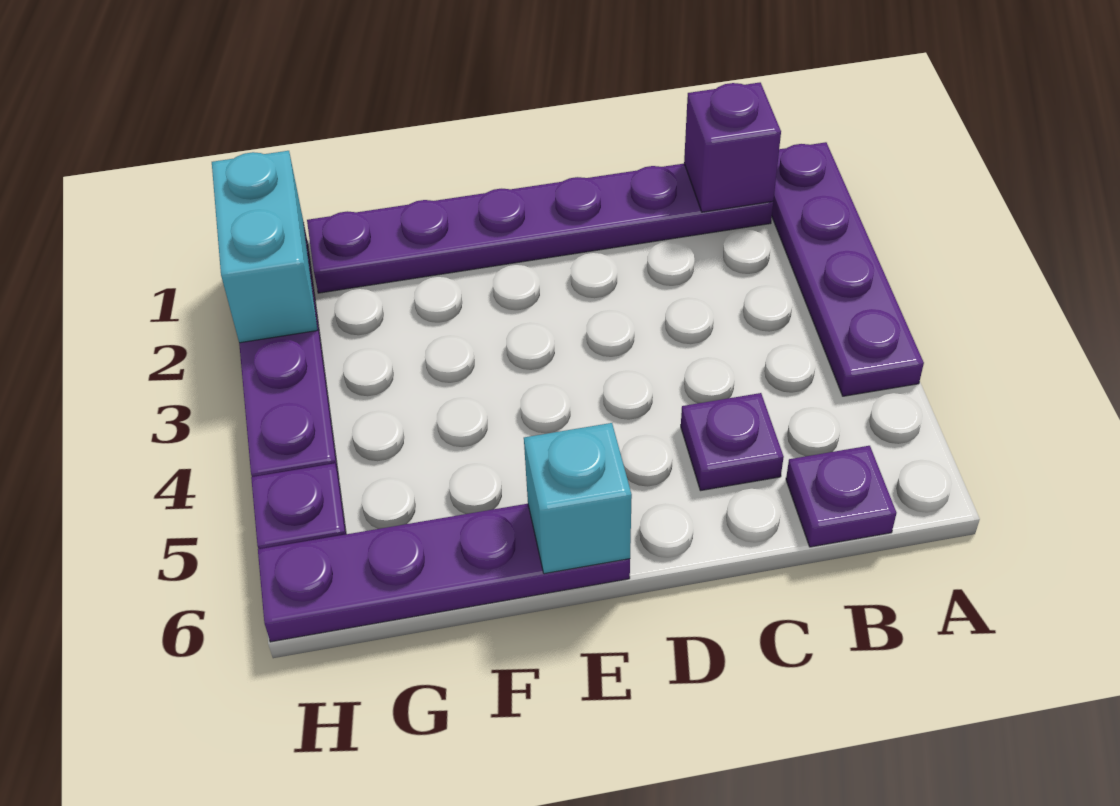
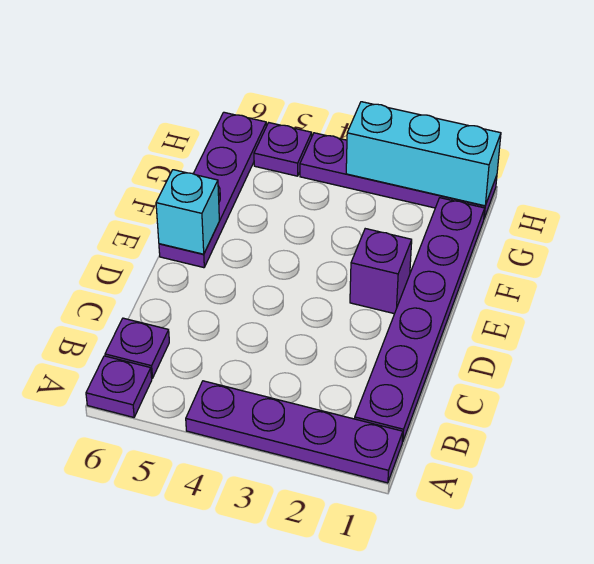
purple brick B1 level 2 -> purple brick E2 level 1
purple plate C5 level 1 -> purple plate A6 level 1
cyan brick H1:H2 level 2 -> cyan brick H1:H3 level 2

